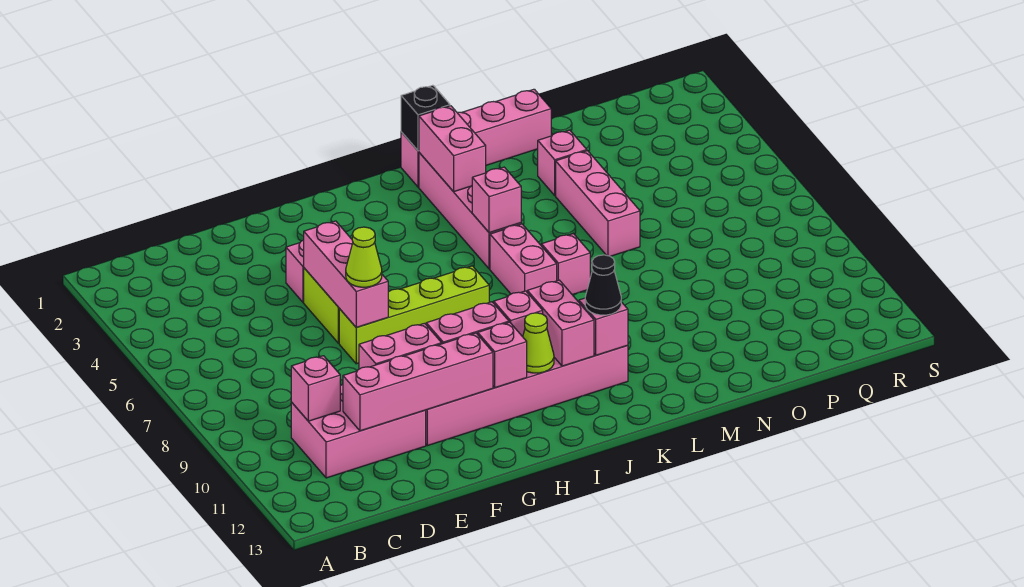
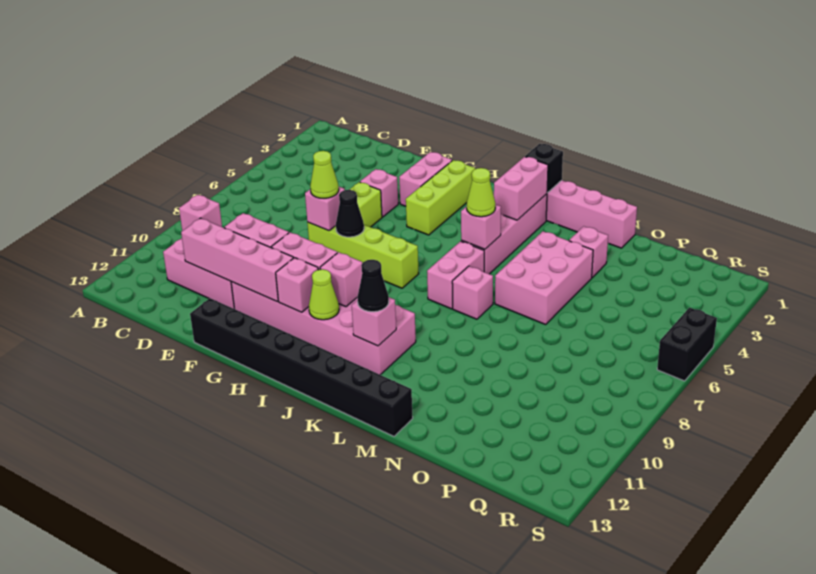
pink brick F5:F7 level 2 -> pink brick F7 level 2
none -> black brick F13:M13 level 1
none -> black cone G7 level 2
none -> lime brick H2:H4 level 1
pink brick J10:J11 level 2 -> pink brick G2:G3 level 1
none -> lime cone K5 level 3
pink brick N4:N6 level 1 -> pink brick M4:N6 level 1
none -> black brick S5:S6 level 1

